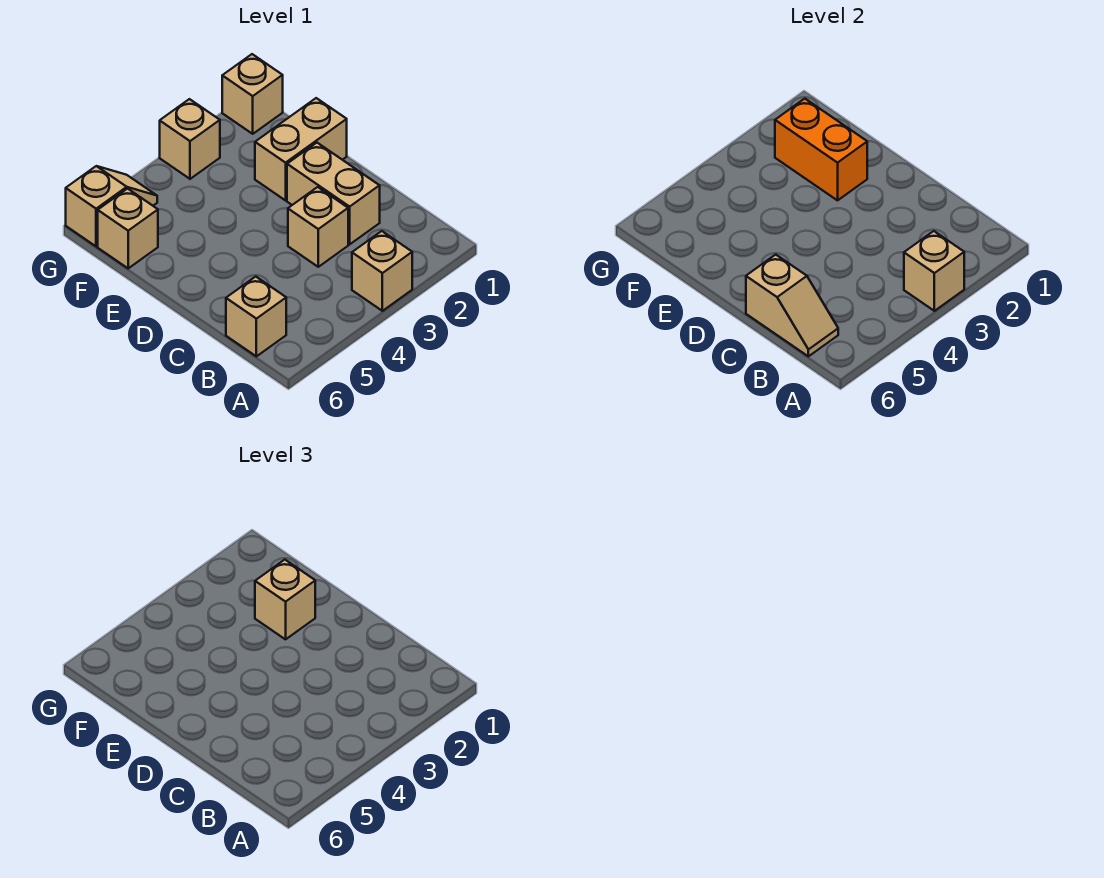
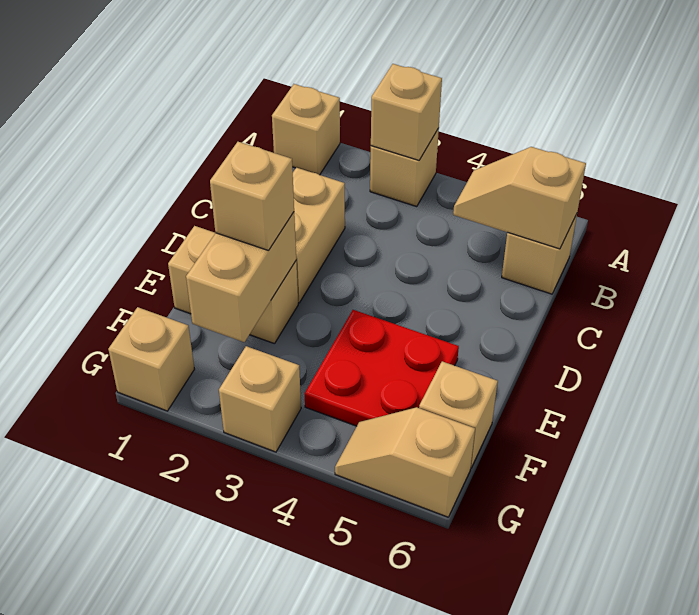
tan slope B6:C6 level 2 top C -> tan slope B5:B6 level 2 top 6
tan brick C3 level 1 -> tan brick A1 level 1
orange brick E2:F2 level 2 -> tan brick E2:F2 level 2
none -> red plate E4:F5 level 1

